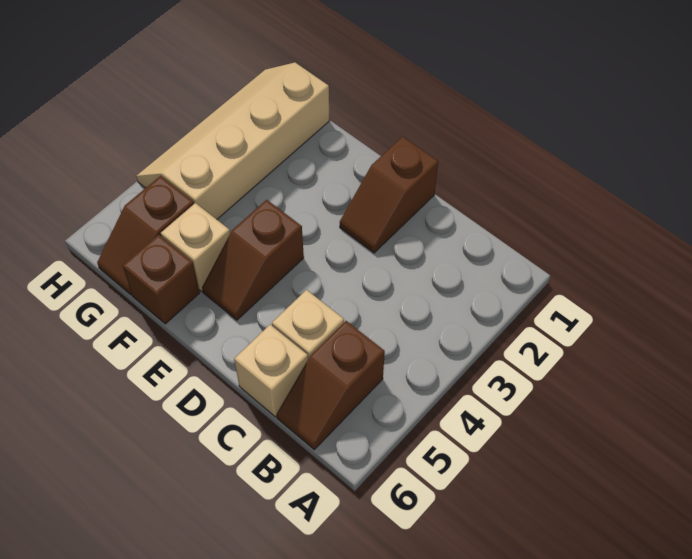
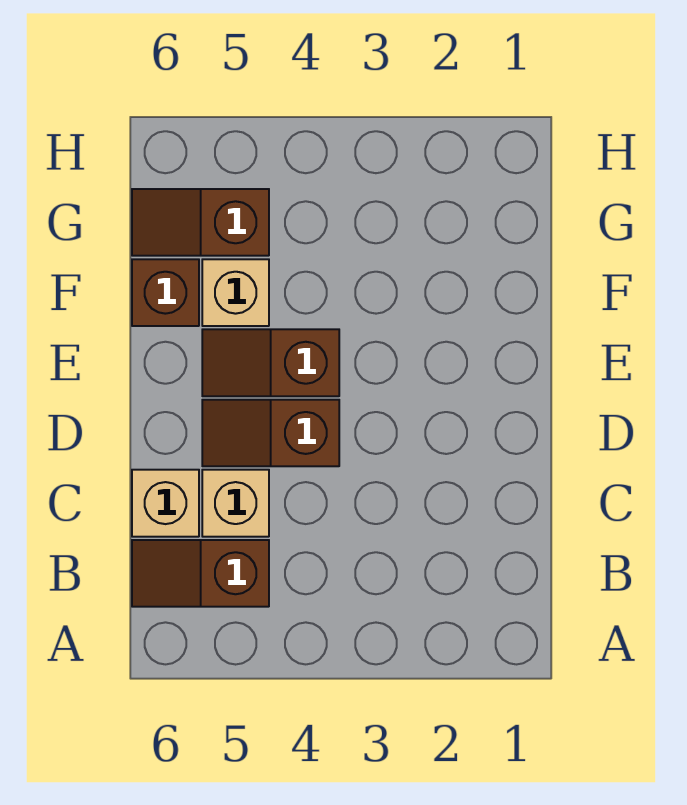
brown slope D1:D2 level 1 top 1 -> brown slope D4:D5 level 1 top 4
tan slope G1:H4 level 1 top G -> none

